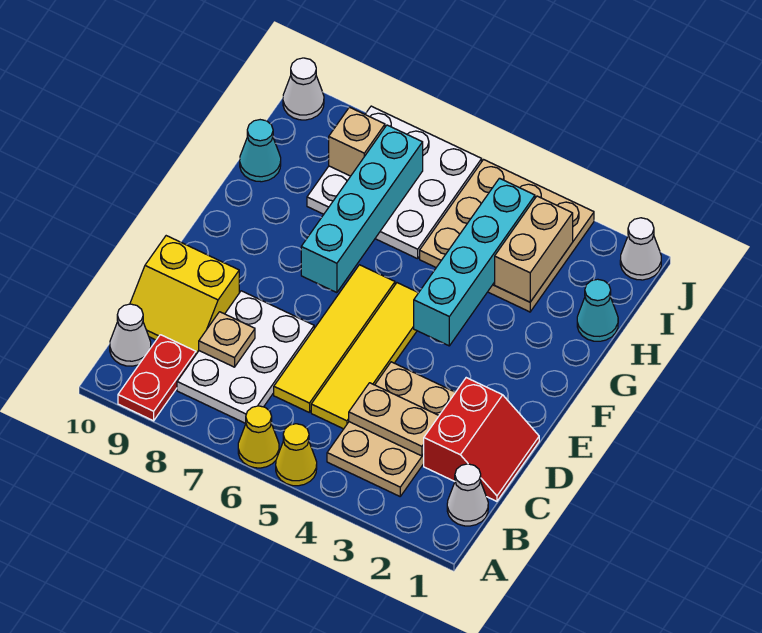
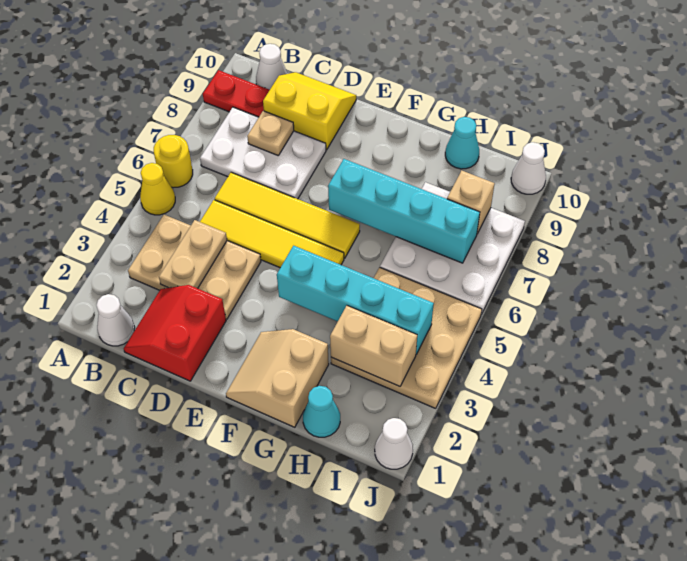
yellow cone A6 level 1 -> yellow round brick A6 level 1
red slope C1:D2 level 1 top 2 -> red slope C1:D2 level 1 top D
yellow slope C9:D10 level 1 top D -> yellow slope C9:D10 level 1 top 9
none -> tan slope F1:G2 level 1 top G

